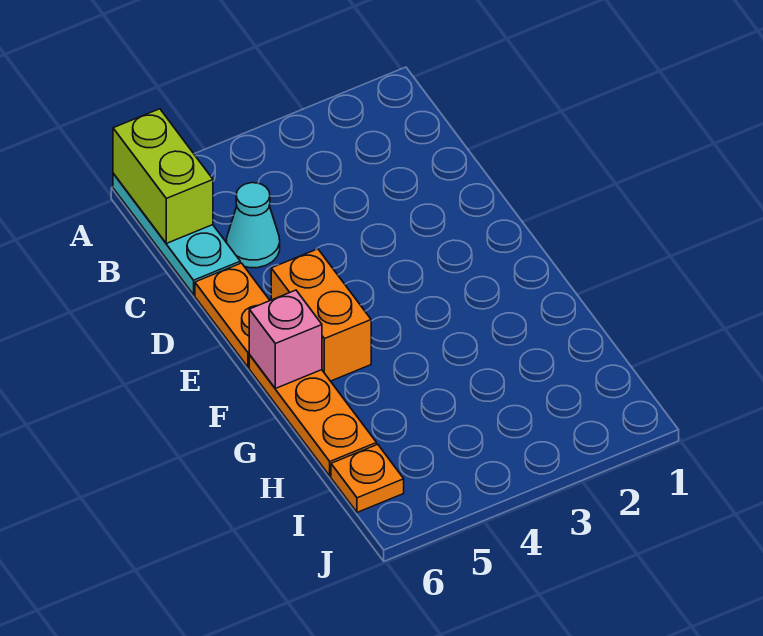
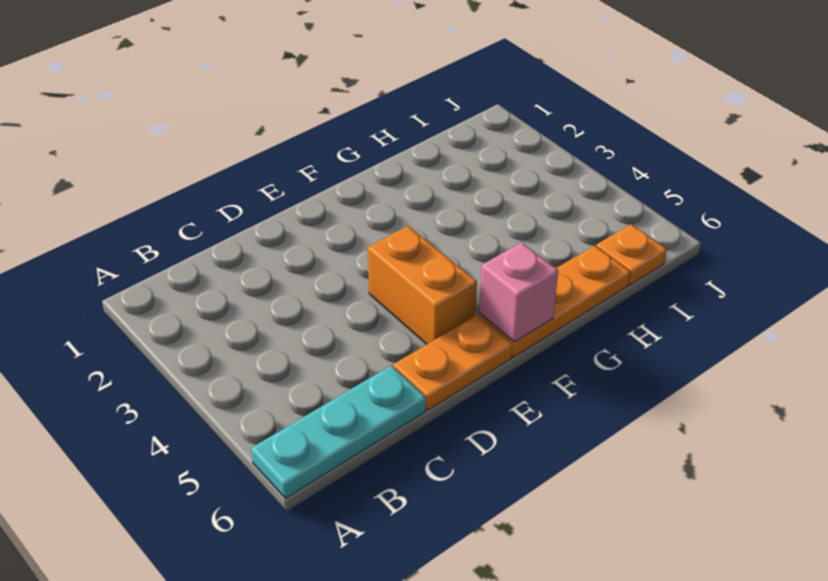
lime brick A6:B6 level 2 -> none
cyan cone C5 level 1 -> none
orange brick E5:F5 level 1 -> orange brick E4:E5 level 1

